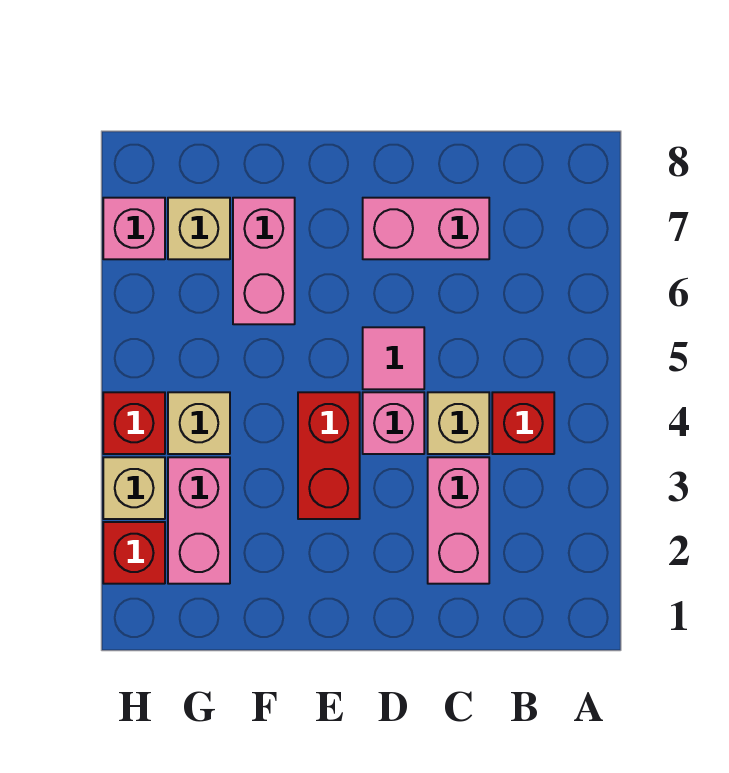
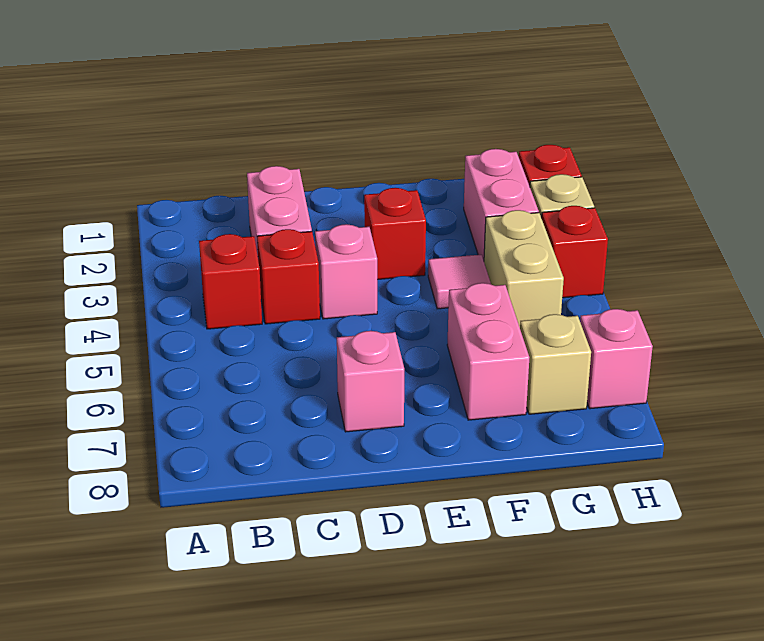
tan brick C4 level 1 -> red brick C4 level 1
pink brick C7:D7 level 1 -> pink brick D7 level 1
pink tile D5 level 1 -> pink tile F4 level 1
red brick E3:E4 level 1 -> red brick E3 level 1
tan brick G4 level 1 -> tan brick G4:G5 level 1

